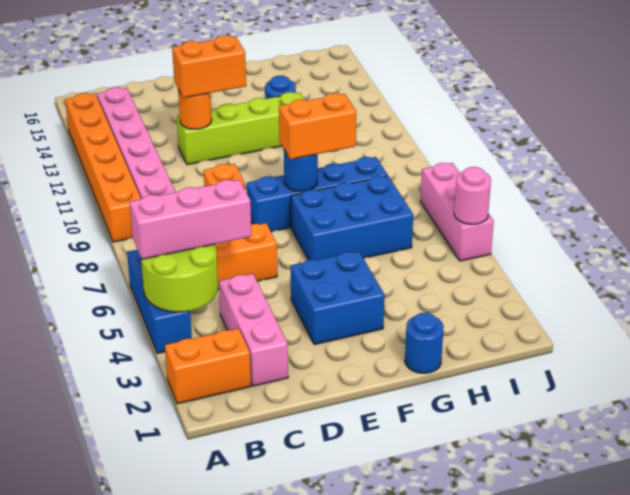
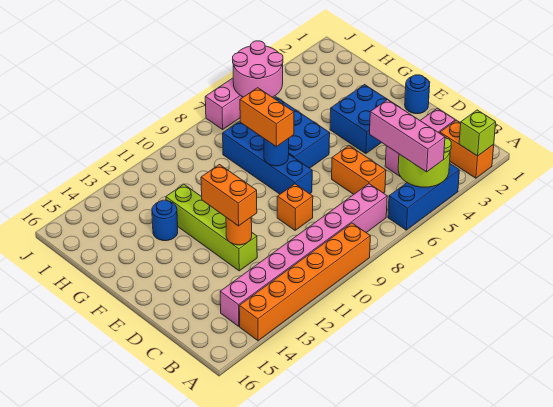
none -> lime brick A2 level 2
blue round brick G1 level 1 -> blue round brick E1 level 1
pink round brick J5 level 2 -> pink round brick I5:J6 level 2

